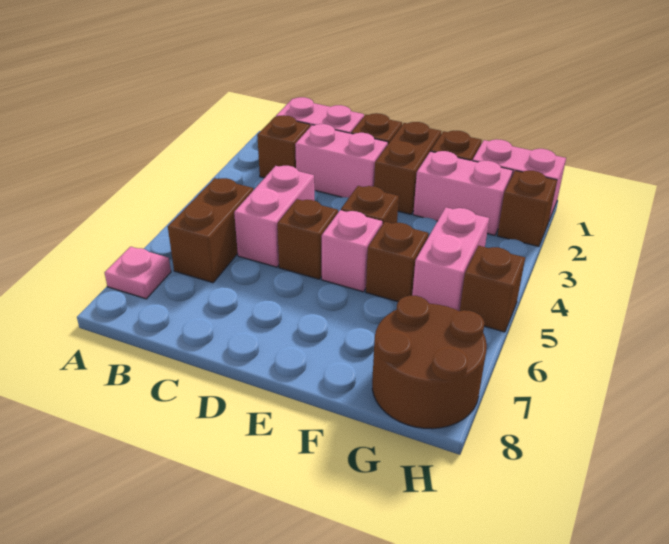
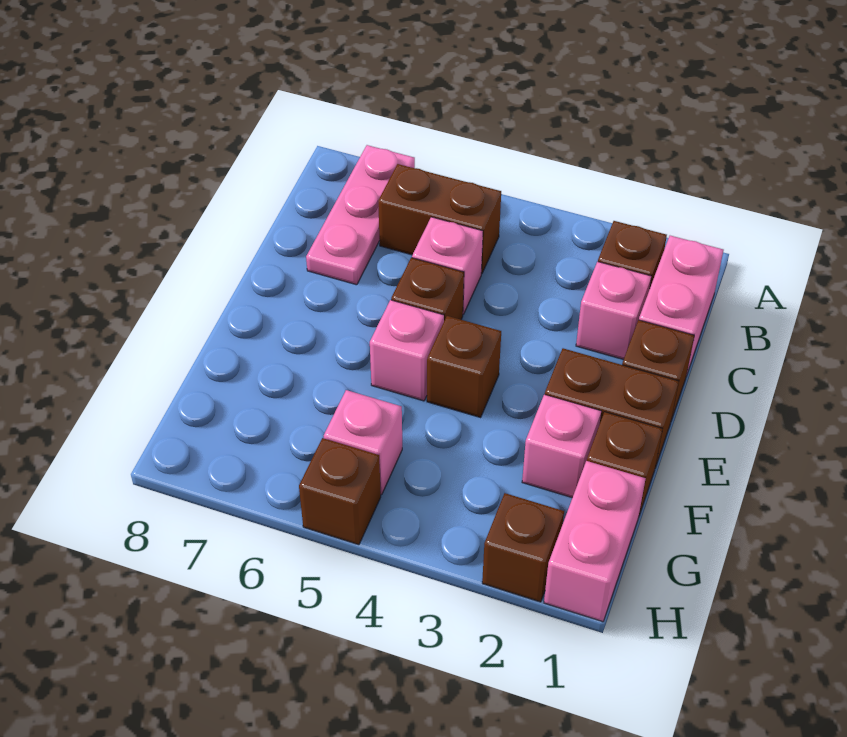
pink plate A7 level 1 -> pink plate A7:C7 level 1
pink brick C2:D2 level 1 -> pink brick C2 level 1
pink brick C4:C5 level 1 -> pink brick C5 level 1
pink brick F2:G2 level 1 -> pink brick F2 level 1
brown brick F5 level 1 -> none
pink brick G4:G5 level 1 -> pink brick G5 level 1
brown round brick G7:H8 level 1 -> none

